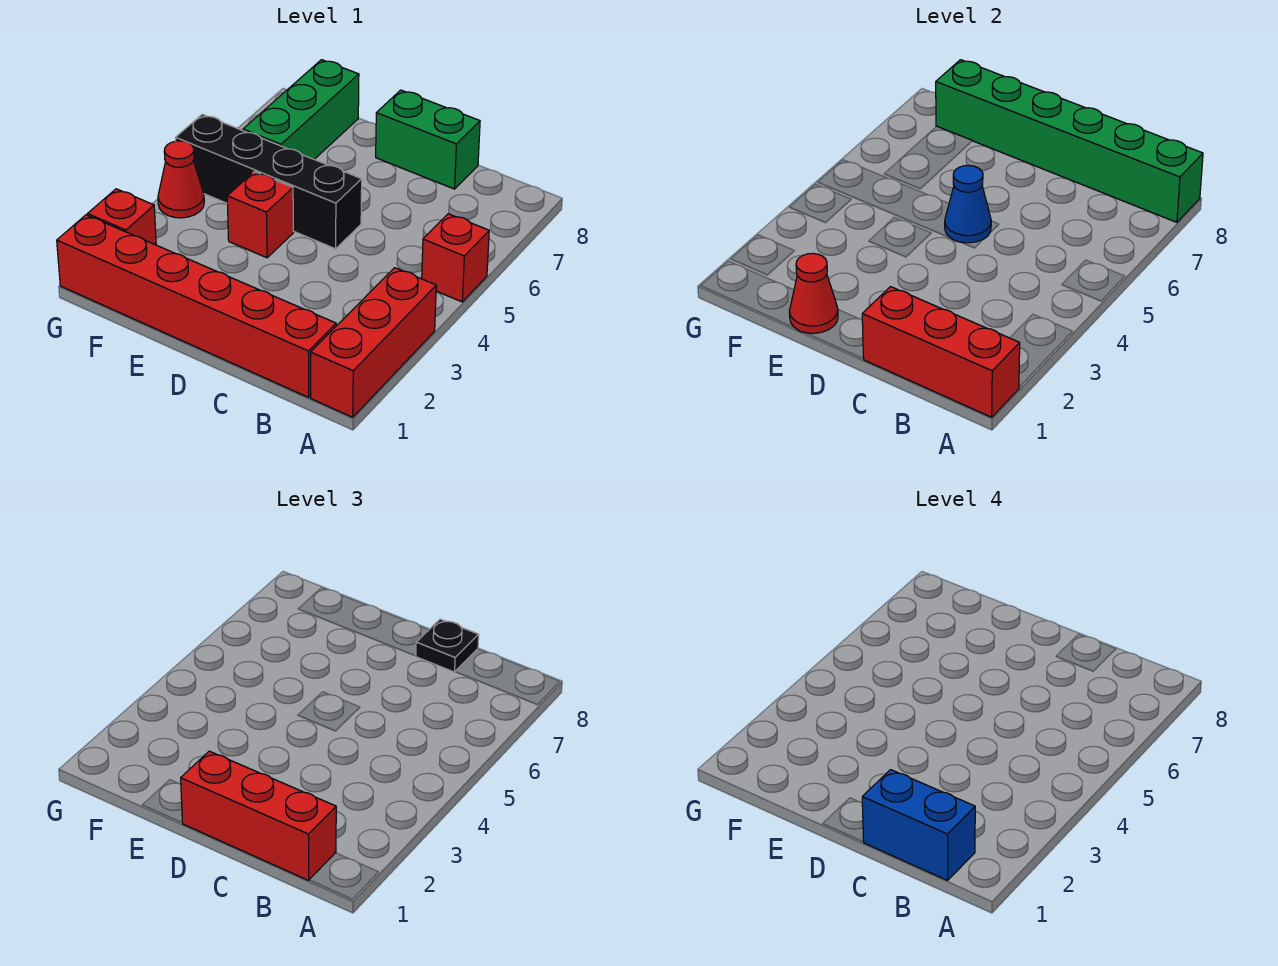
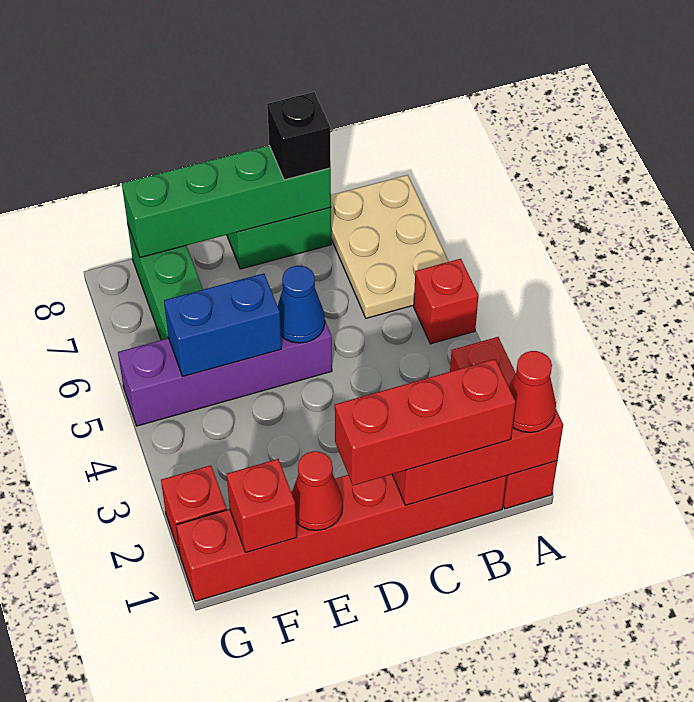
none -> tan plate A6:B8 level 1
green brick A8:F8 level 2 -> green brick C8:F8 level 2
blue brick B1:C1 level 4 -> blue brick E5:F5 level 2
black plate C8 level 3 -> black brick C8 level 3
black brick D5:G5 level 1 -> purple brick D5:G5 level 1
red brick E4 level 1 -> red brick F1 level 2
red cone G4 level 1 -> red cone A1 level 3

